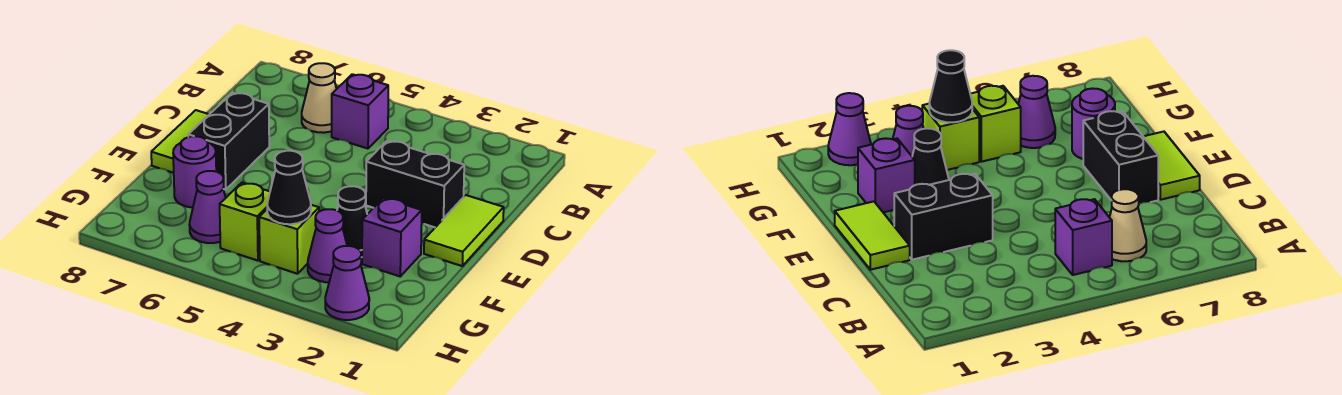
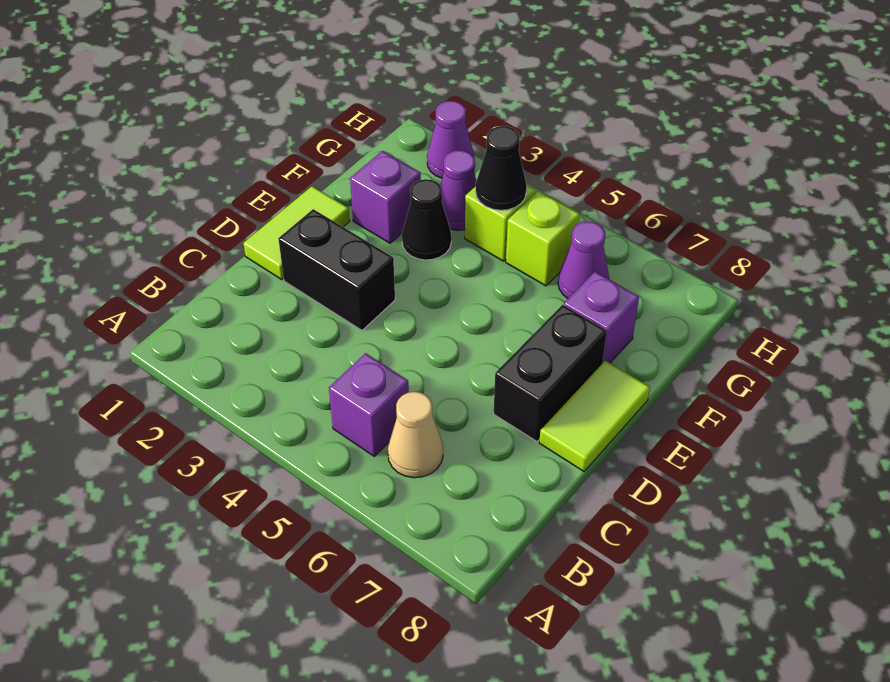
purple round brick F7 level 1 -> purple brick F7 level 1

